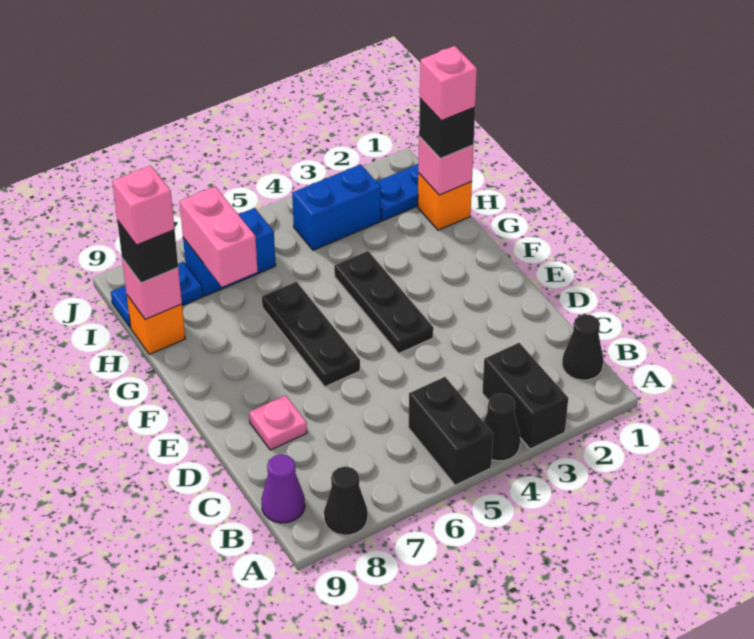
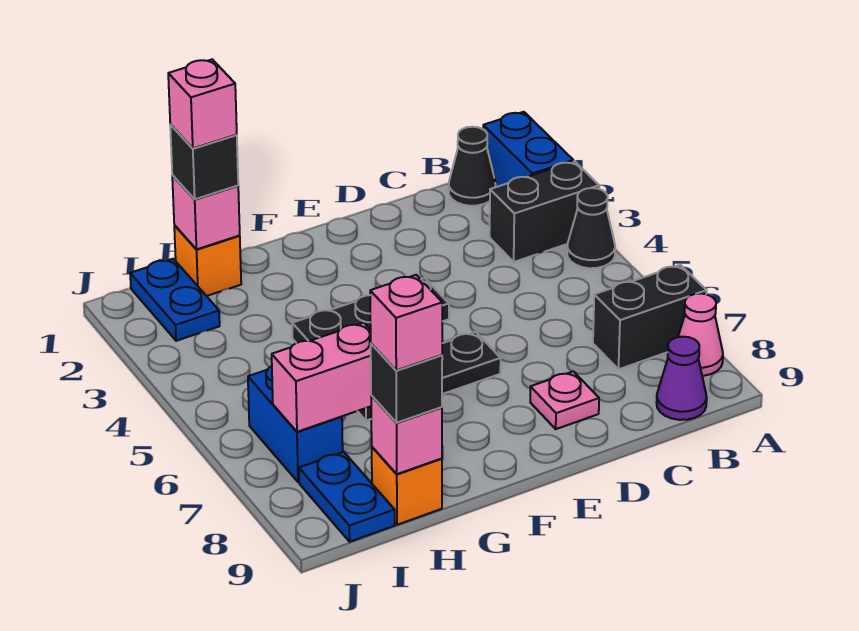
black brick A5:B5 level 1 -> black brick A7:B7 level 1
black cone A8 level 1 -> pink cone A8 level 1
blue brick I3:I4 level 1 -> blue brick A1:A2 level 1

